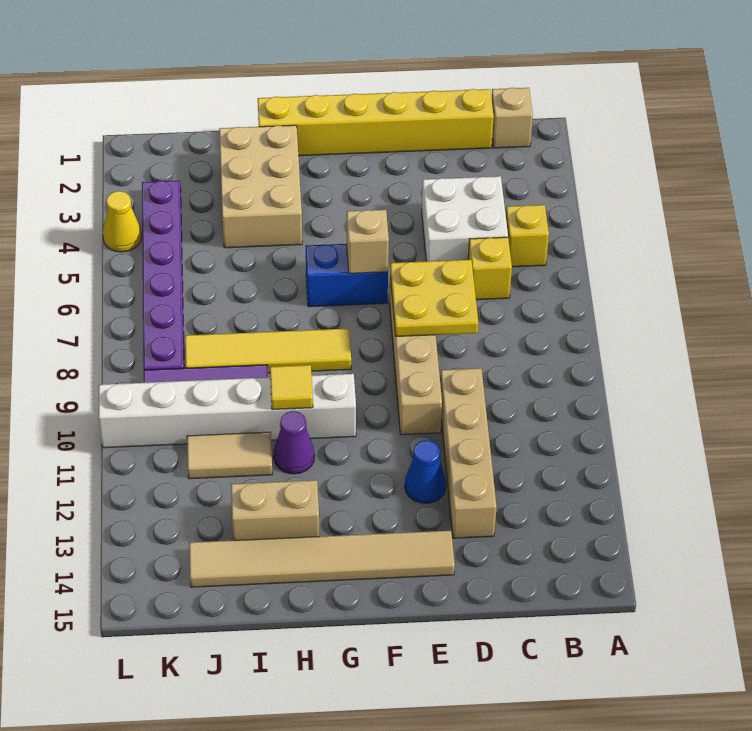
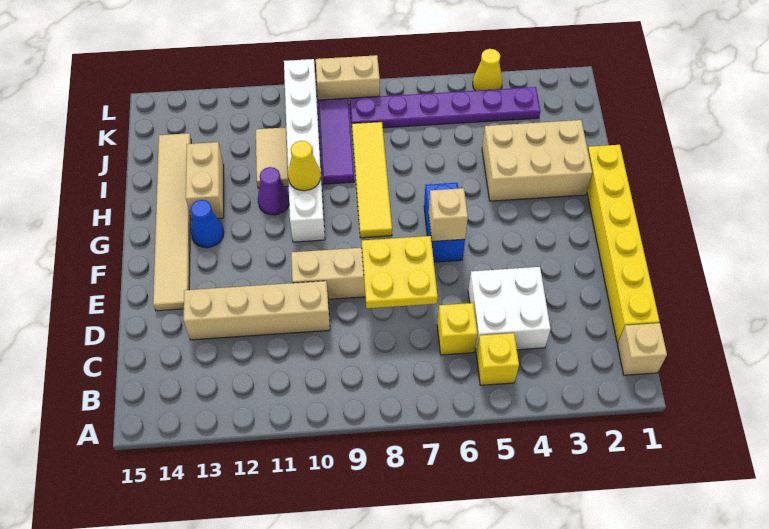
blue cone E12 level 1 -> blue cone G13 level 1
yellow tile H10 level 2 -> yellow cone H10 level 2
none -> tan brick L8:L9 level 1

